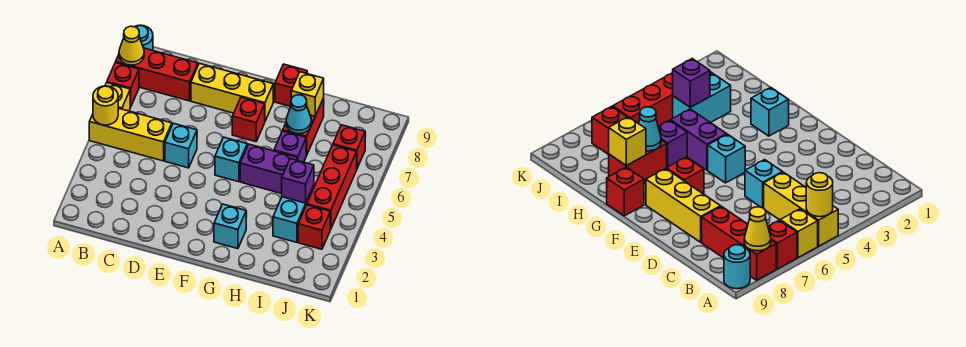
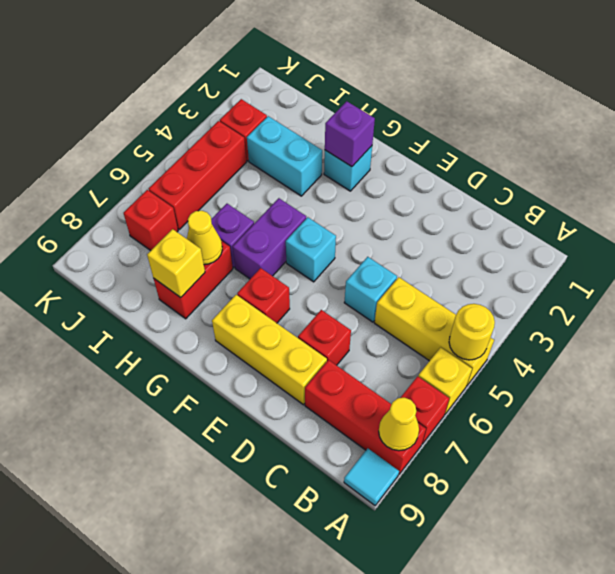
cyan round brick A9 level 1 -> cyan tile A9 level 1
purple brick G5:H5 level 1 -> purple brick G5:G6 level 1
red brick G9 level 1 -> red brick D7 level 1
cyan cone H7 level 2 -> yellow cone H7 level 2
cyan brick I3:I4 level 1 -> cyan brick H3:I3 level 1
purple brick I4 level 2 -> purple brick G2 level 2

